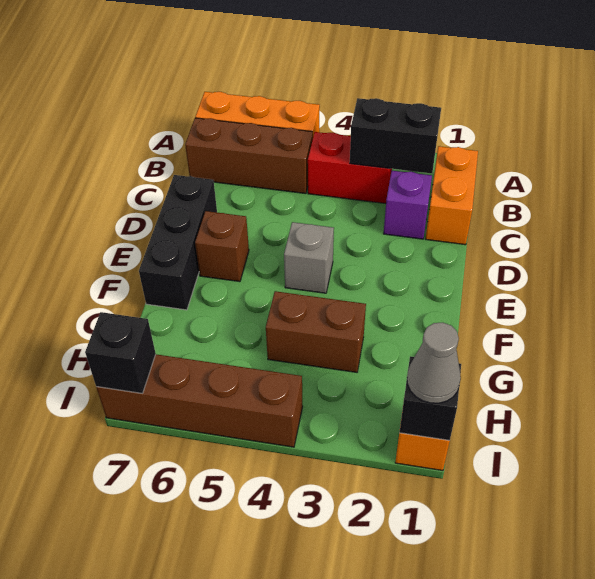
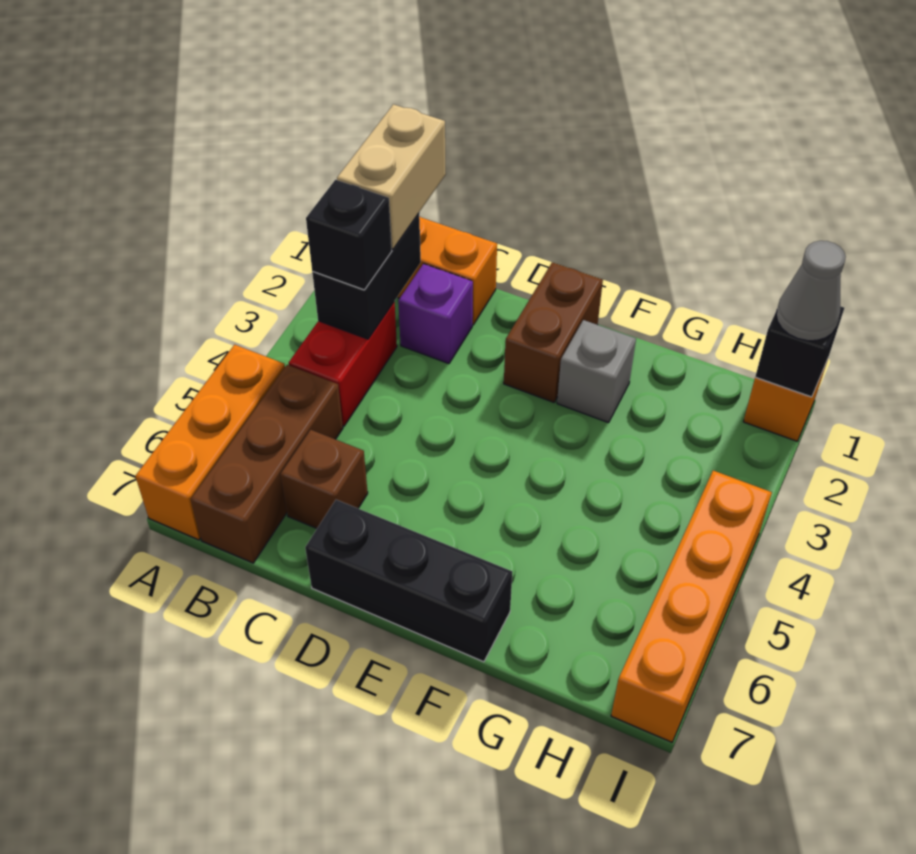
none -> tan brick B1:B2 level 3
grey brick E4 level 1 -> grey brick F2 level 1
brown brick E6 level 1 -> brown brick C6 level 1
brown brick G3:G4 level 1 -> brown brick E1:E2 level 1
brown brick I4:I7 level 1 -> orange brick I4:I7 level 1
black brick I7 level 2 -> black brick B3 level 3

